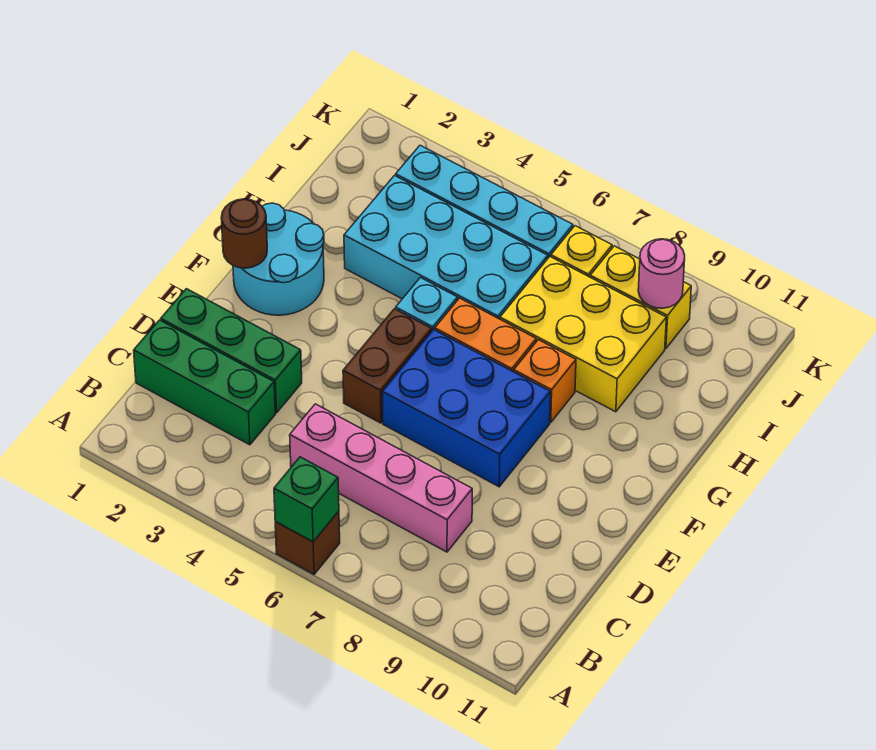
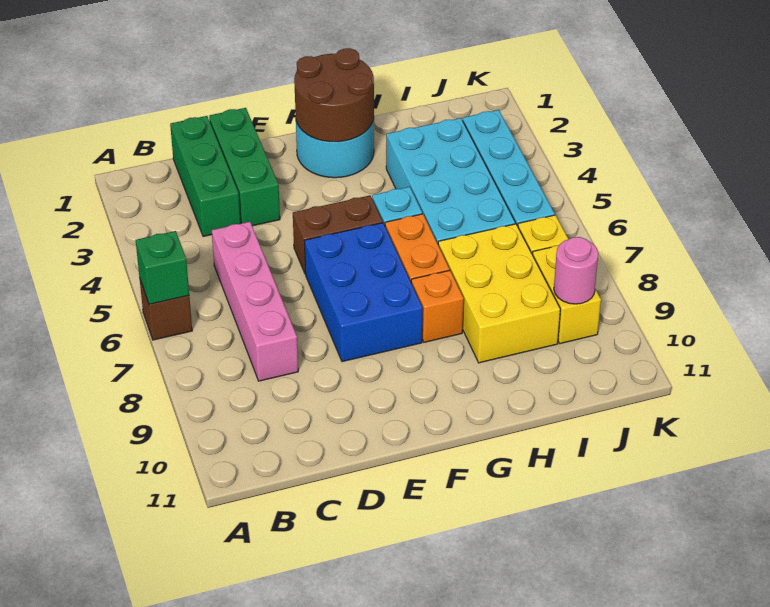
brown round brick F1 level 2 -> brown round brick F1:G2 level 2

